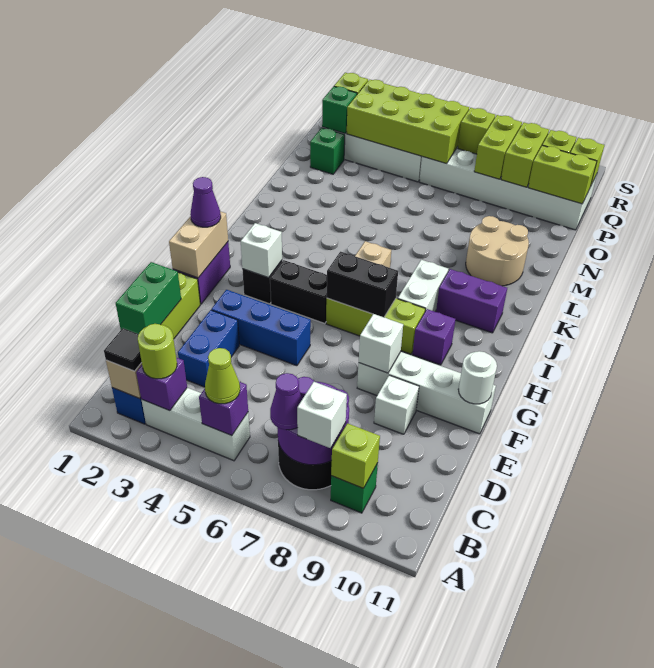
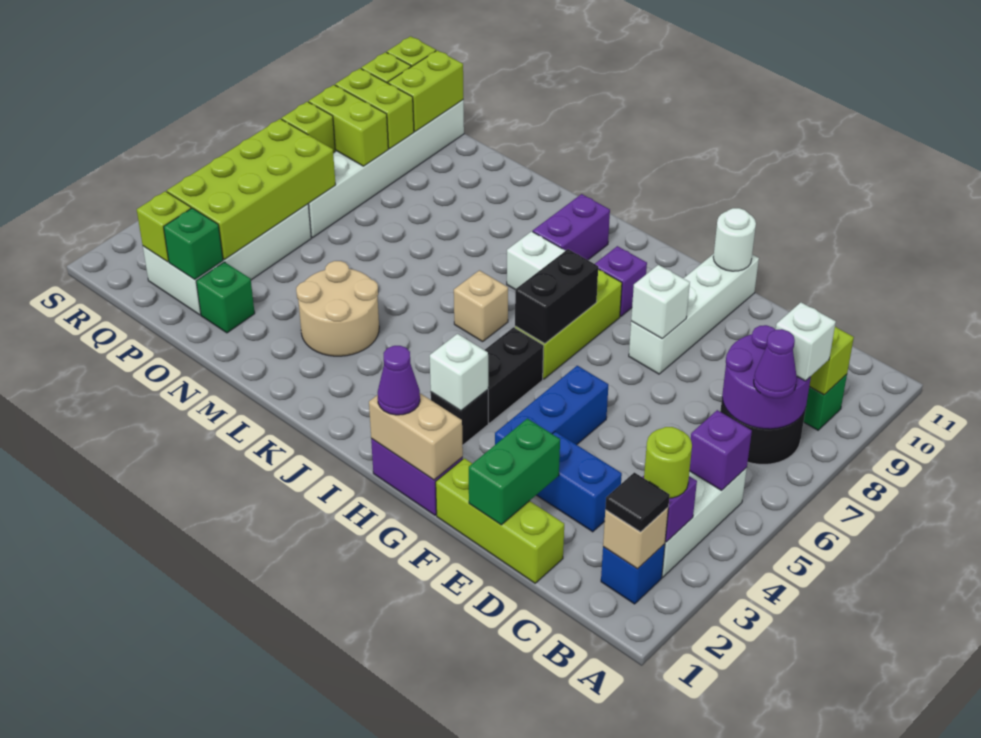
lime cone B5 level 3 -> none
green brick D1:E1 level 2 -> green brick E1:E2 level 2
white brick E9 level 1 -> none
tan round brick L9:M10 level 1 -> tan round brick L3:M4 level 1

